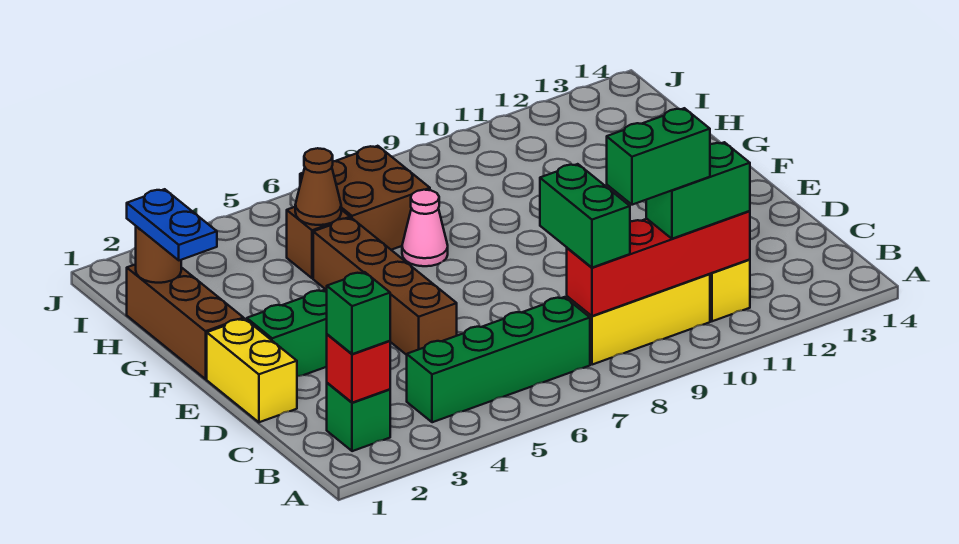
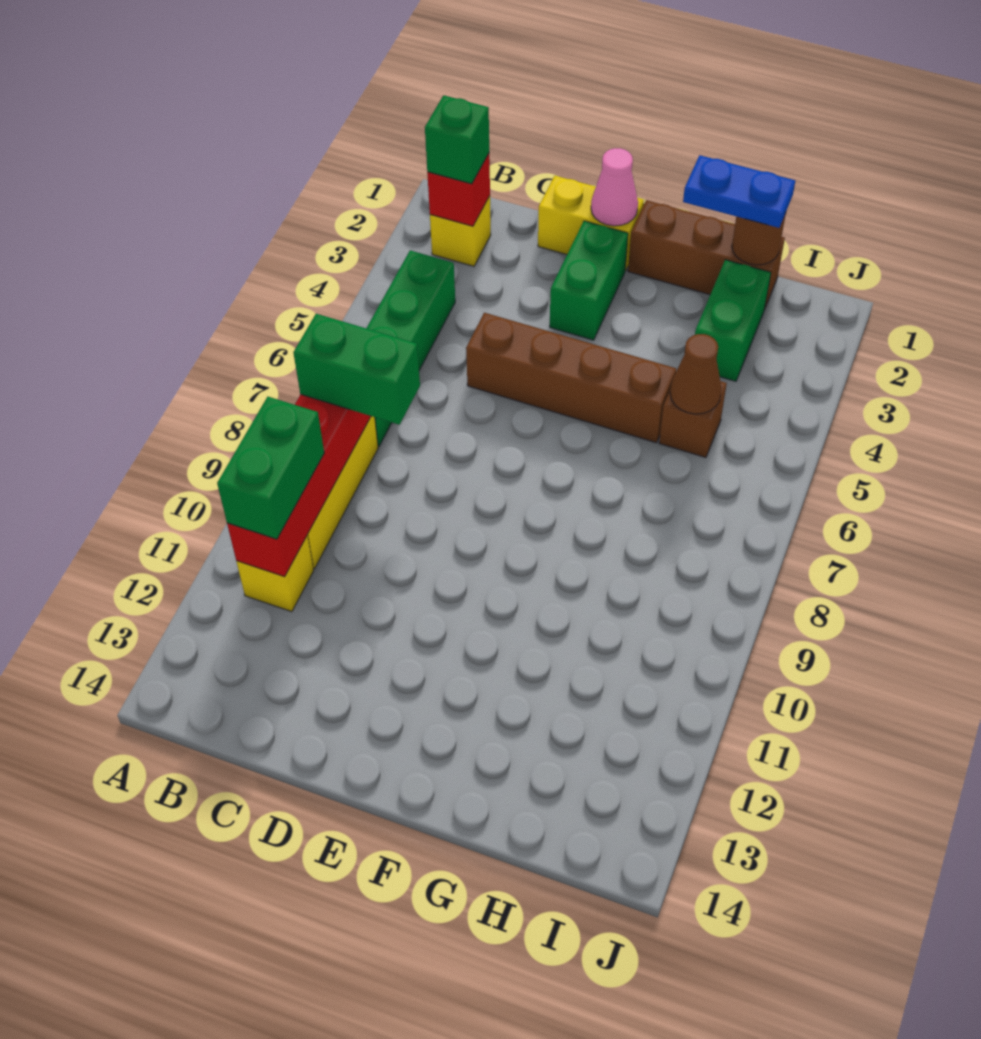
green brick B2 level 1 -> yellow brick B2 level 1
green brick B9:B10 level 4 -> green brick H2:H3 level 1
pink cone G7 level 1 -> pink cone E1 level 2
brown brick H6:I7 level 1 -> none

